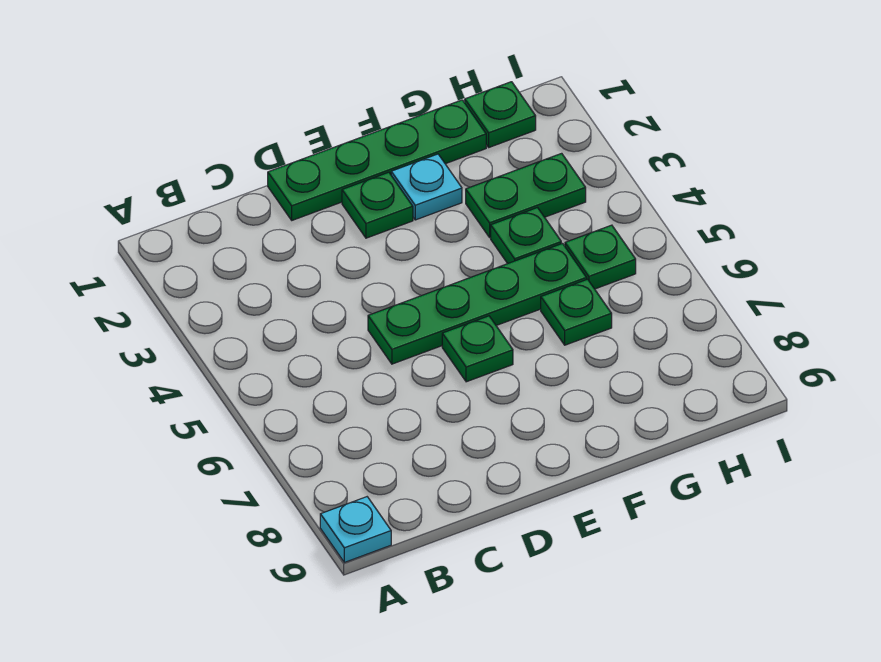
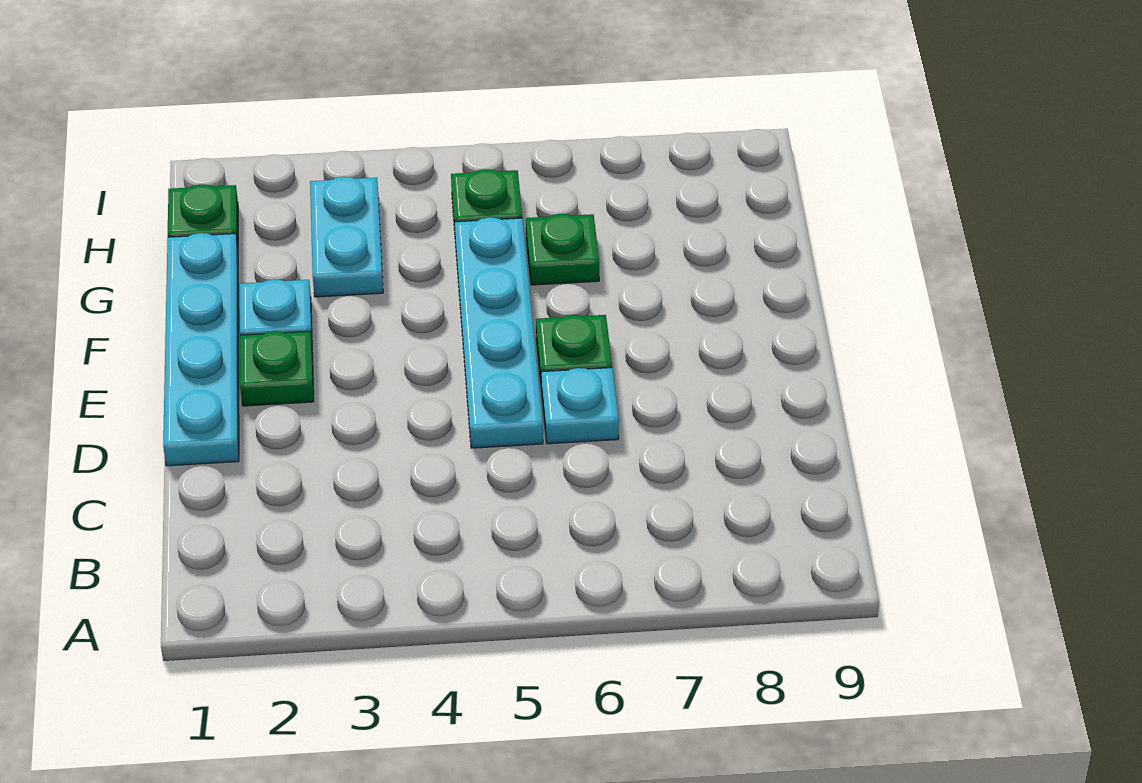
cyan plate A9 level 1 -> cyan plate D6 level 1
green plate D1:G1 level 1 -> cyan plate D1:G1 level 1
green plate D5:G5 level 1 -> cyan plate D5:G5 level 1
green plate G3:H3 level 1 -> cyan plate G3:H3 level 1
green plate G4 level 1 -> none

